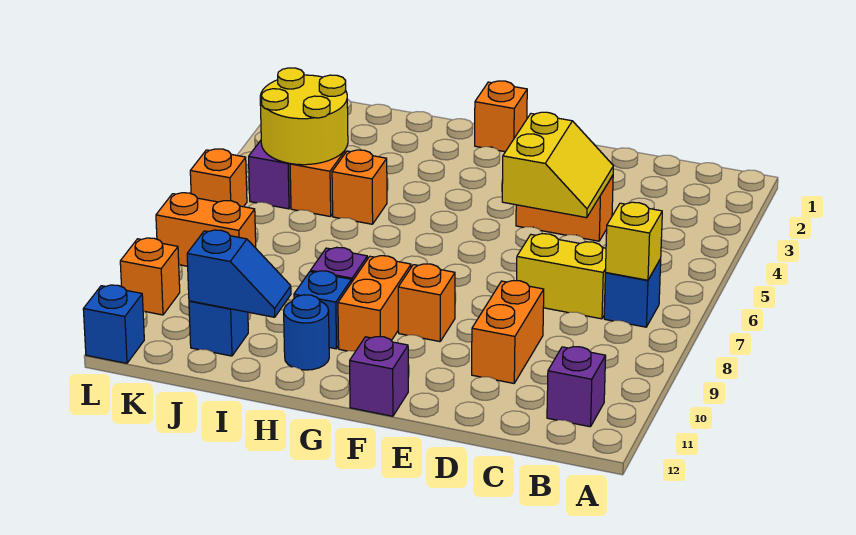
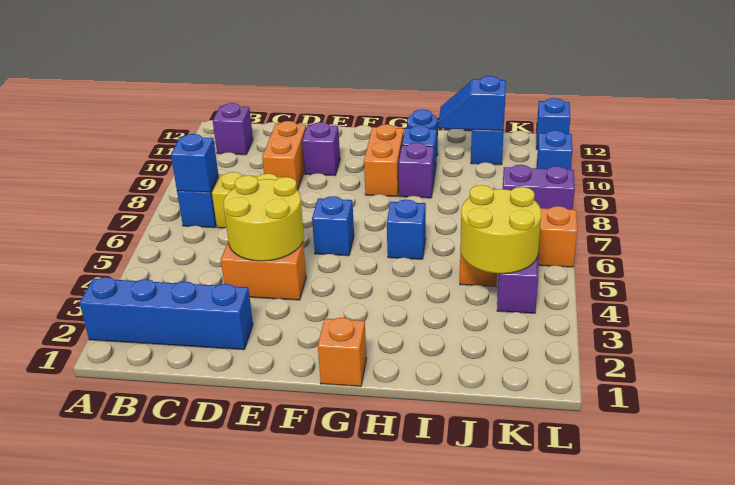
none -> blue brick A2:D2 level 1
yellow brick B7 level 2 -> blue brick B7 level 2
yellow slope D4:E5 level 2 top E -> yellow round brick D4:E5 level 2
none -> blue brick F6 level 1
orange brick F9 level 1 -> none
purple brick F12 level 1 -> purple brick E10 level 1
none -> blue brick H6 level 1
orange brick I5 level 1 -> none
orange brick K8:L8 level 1 -> purple brick K8:L8 level 1
orange brick L10 level 1 -> blue brick L10 level 1

